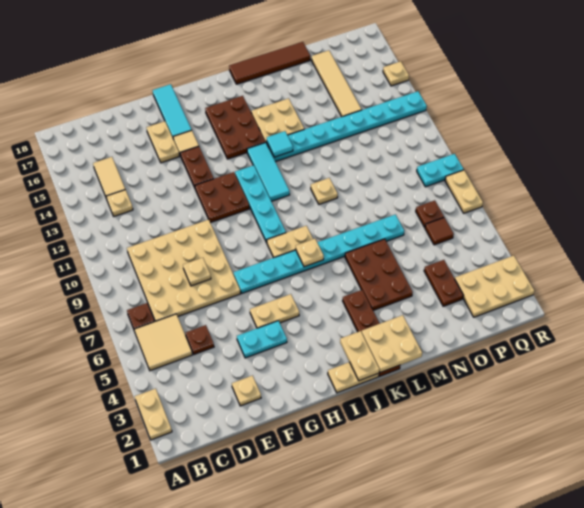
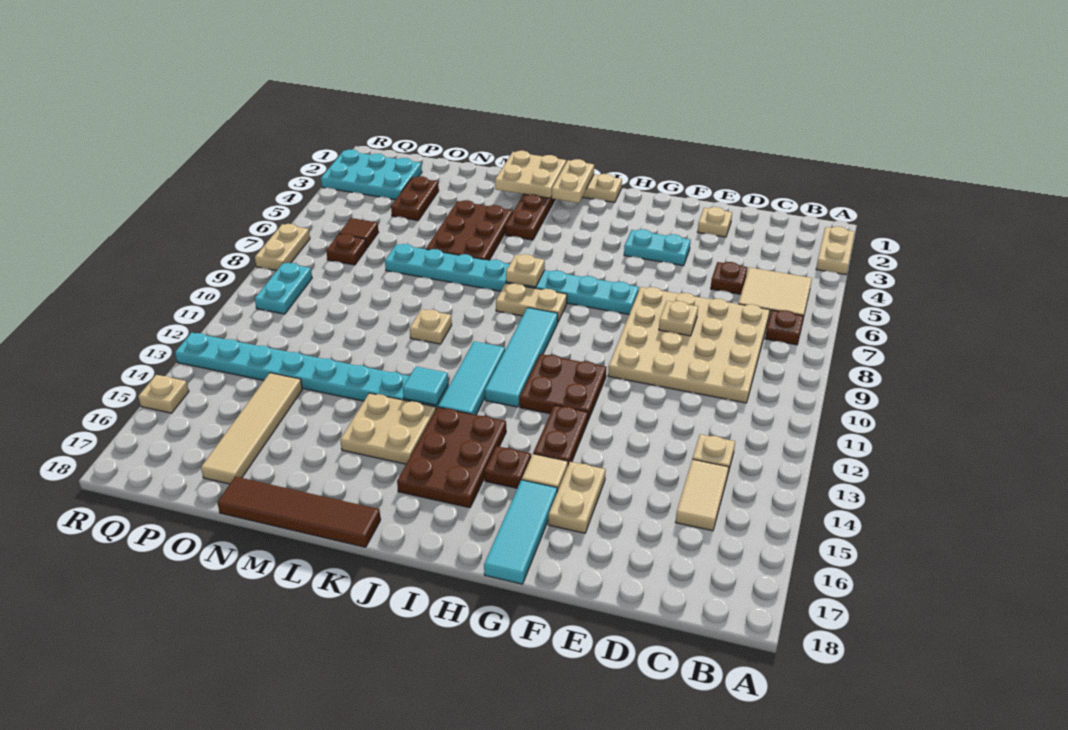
tan plate G5:H5 level 1 -> none
none -> brown plate H15 level 1
cyan plate I9:I12 level 1 -> cyan tile I9:I12 level 1
tan plate P2:R3 level 1 -> cyan plate P2:R3 level 1
cyan plate Q9:R9 level 1 -> cyan plate Q9:Q10 level 1

